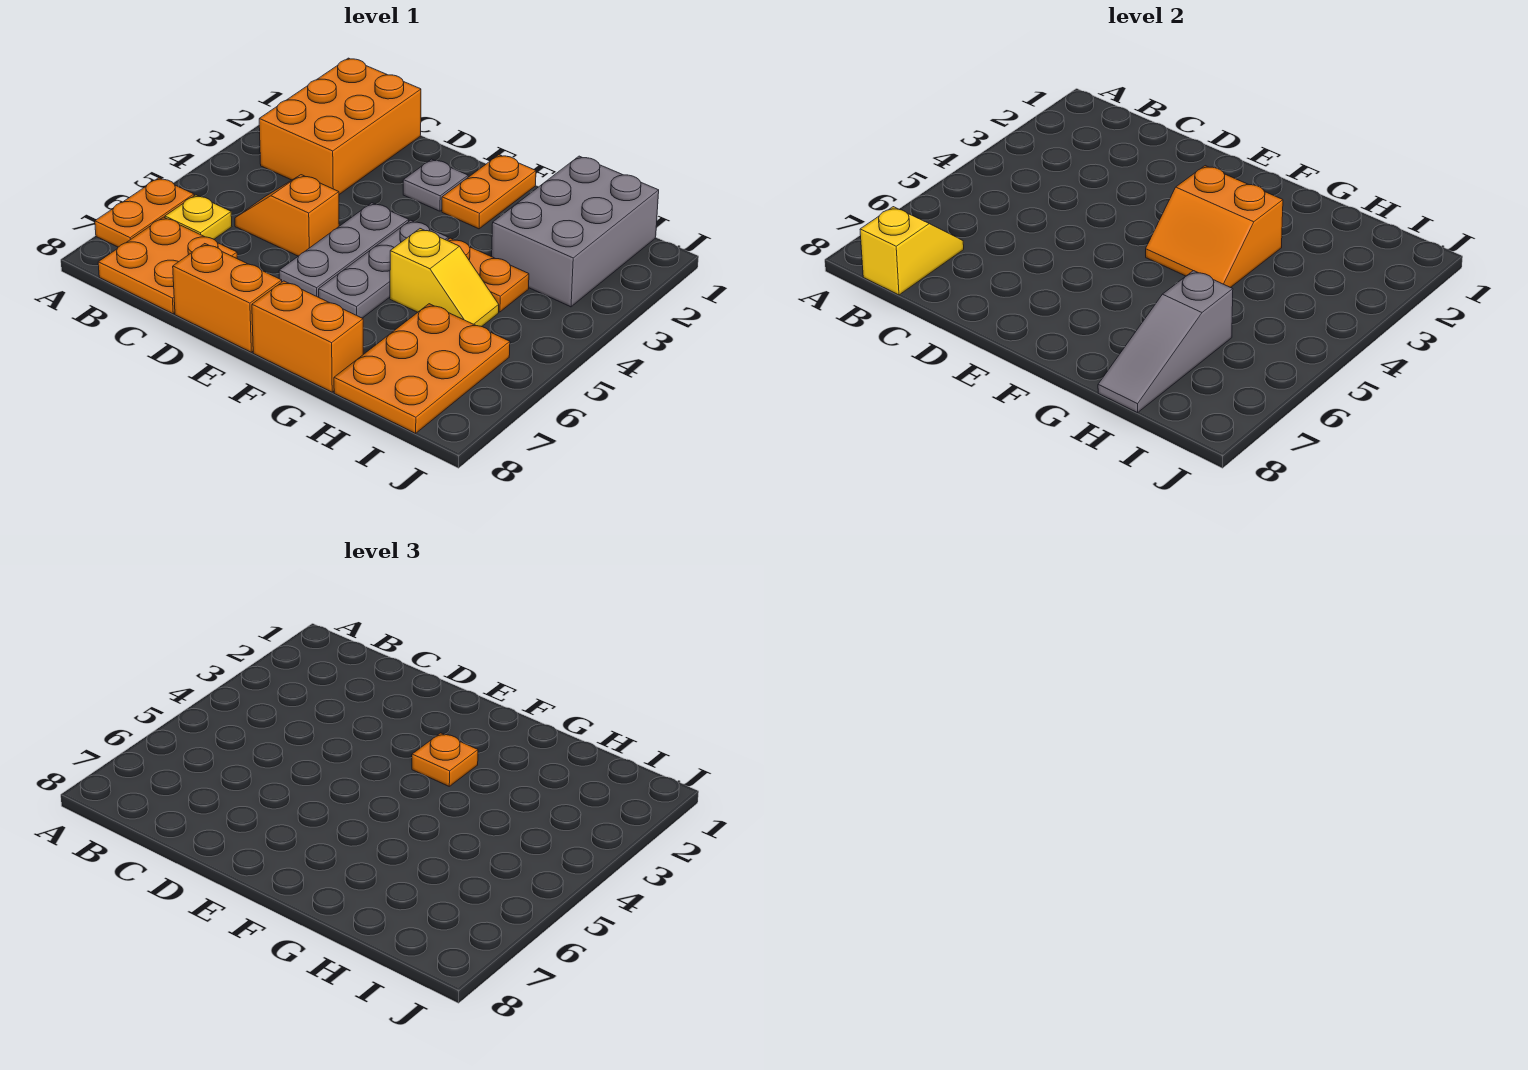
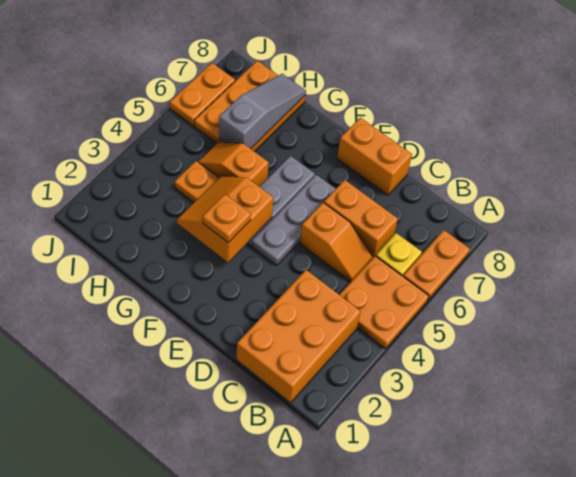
orange plate B7:C8 level 1 -> orange plate A4:B5 level 1
yellow slope B7:B8 level 2 top 8 -> none
grey plate E2 level 1 -> none
orange plate F1:F2 level 1 -> orange plate J6:J7 level 1
orange slope F3:G4 level 2 top 3 -> orange slope F3:G4 level 2 top F
orange brick F8:G8 level 1 -> orange brick C6:D6 level 1
yellow slope G5:H5 level 1 top G -> orange slope G5:H5 level 1 top G
grey brick H1:I3 level 1 -> none

